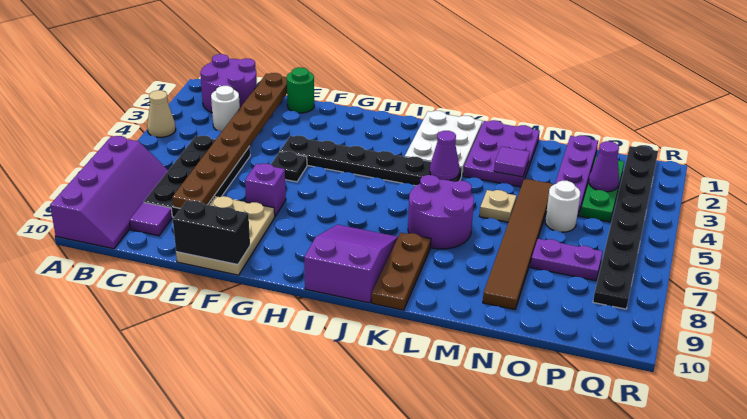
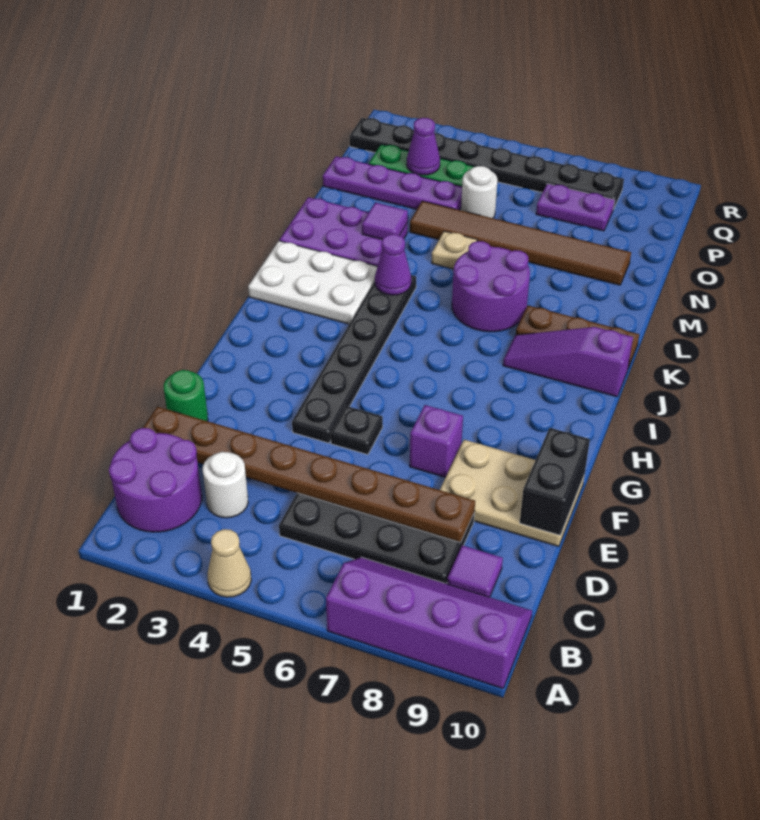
purple slope I8:J10 level 1 top 10 -> purple slope J8:J10 level 1 top 10
purple plate O7:P7 level 1 -> purple plate P7:P8 level 1

